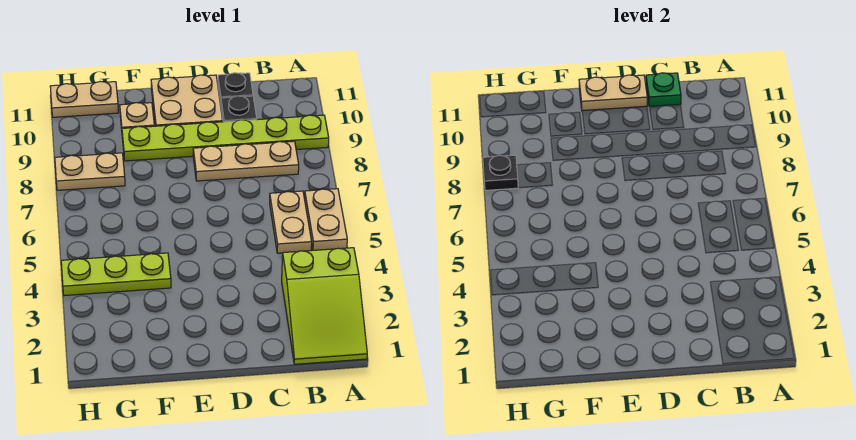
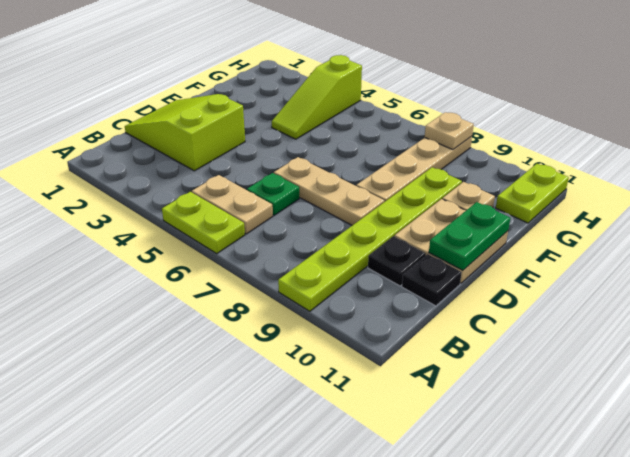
lime slope A1:B3 level 1 top 3 -> lime slope C1:D3 level 1 top 3
tan plate A5:A6 level 1 -> lime plate A5:A6 level 1
tan plate B8:D8 level 1 -> tan plate D6:D8 level 1
green plate C11 level 2 -> green plate C6 level 1
tan plate D11:E11 level 2 -> green plate D11:E11 level 2
lime plate F4:H4 level 1 -> lime slope F4:H4 level 1 top H
tan plate G8:H8 level 1 -> tan plate E8:H8 level 1
tan plate G11:H11 level 1 -> lime plate G11:H11 level 1
black plate H8 level 2 -> tan plate H8 level 2

